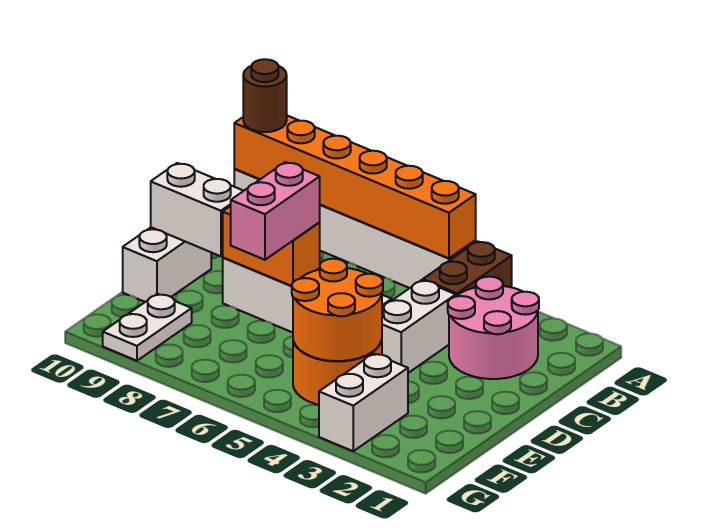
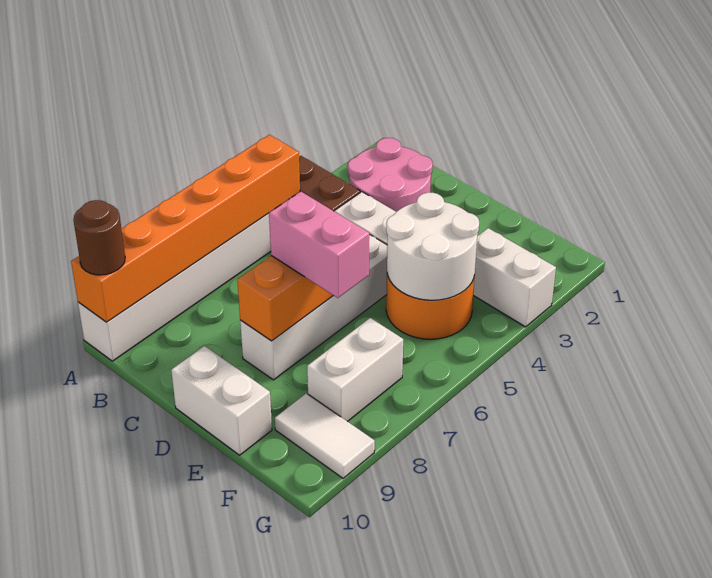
white brick D9:D10 level 2 -> white brick F7:F8 level 1
orange round brick E4:F5 level 2 -> white round brick E4:F5 level 2
white plate F9:G9 level 1 -> white tile F9:G9 level 1

